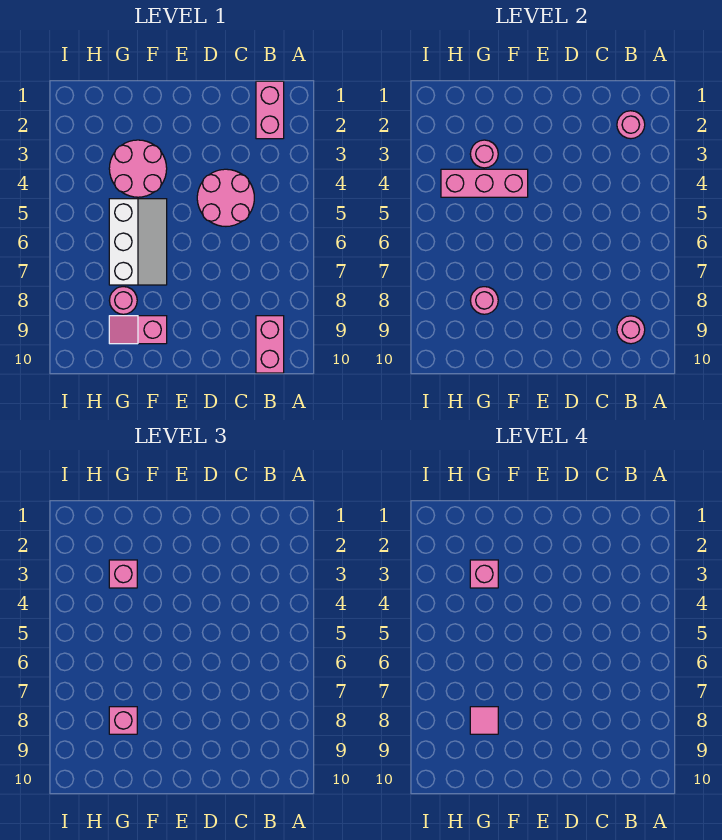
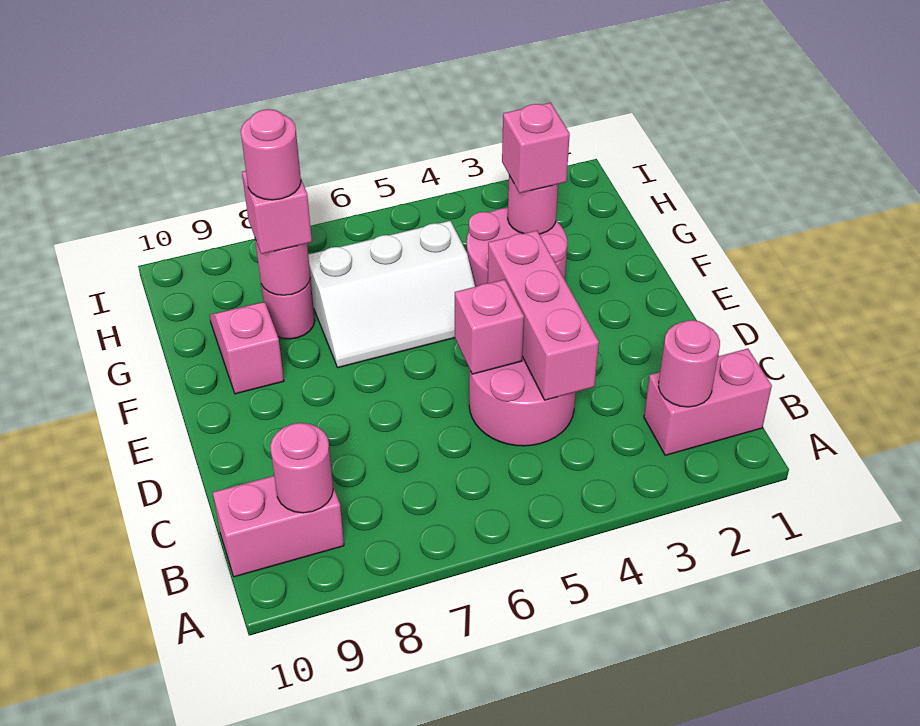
pink brick F4:H4 level 2 -> pink brick C4:E4 level 2
pink brick G3 level 4 -> pink brick D5 level 2
pink tile G8 level 4 -> pink round brick G8 level 4

